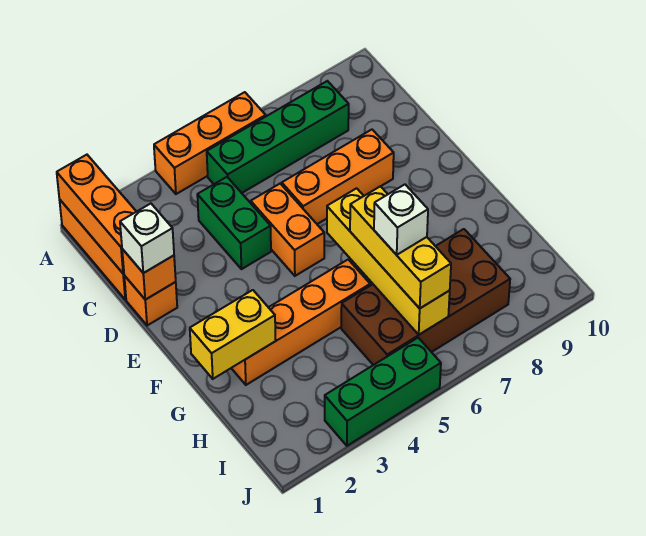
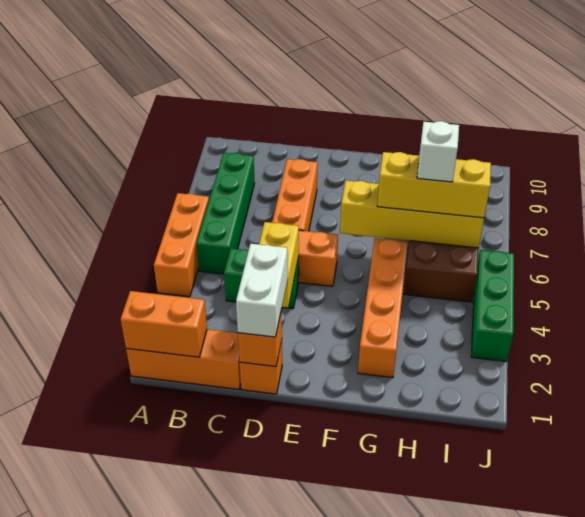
orange brick A1:C1 level 2 -> orange brick A1:B1 level 2
white brick D1 level 3 -> white brick D1:D2 level 3
yellow brick G1:G2 level 2 -> yellow brick D3:D4 level 2

